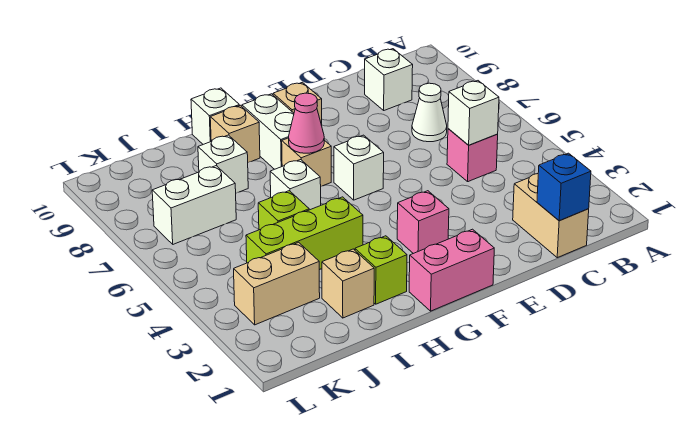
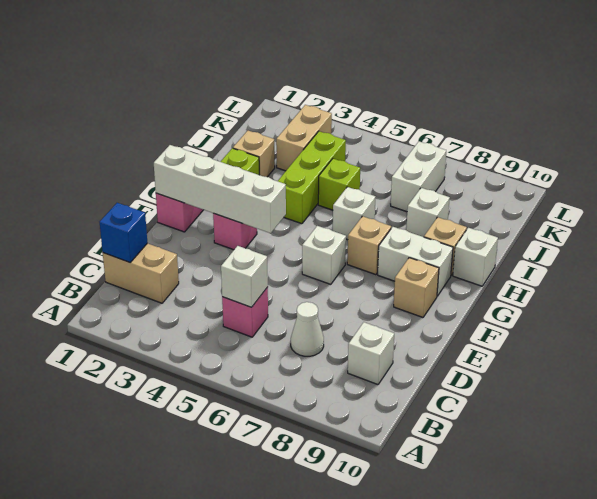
none -> white brick F1:F4 level 2
pink cone G7 level 2 -> none

